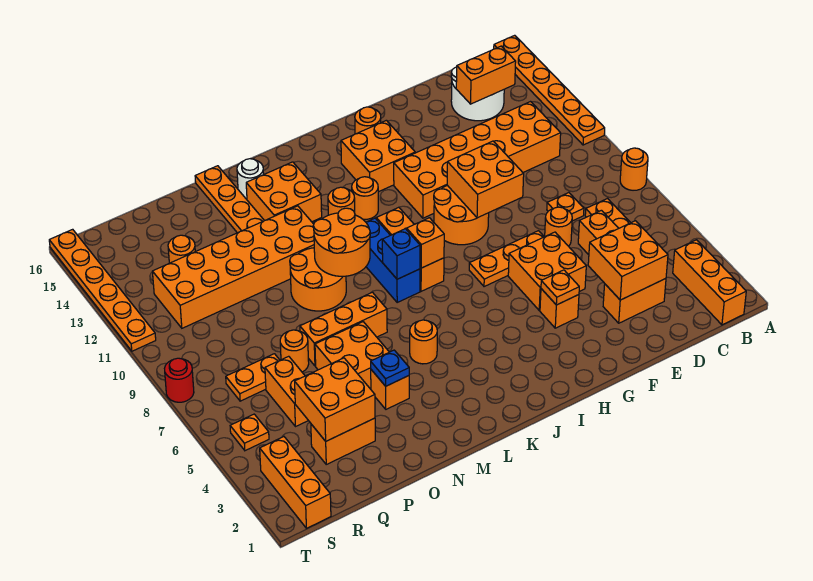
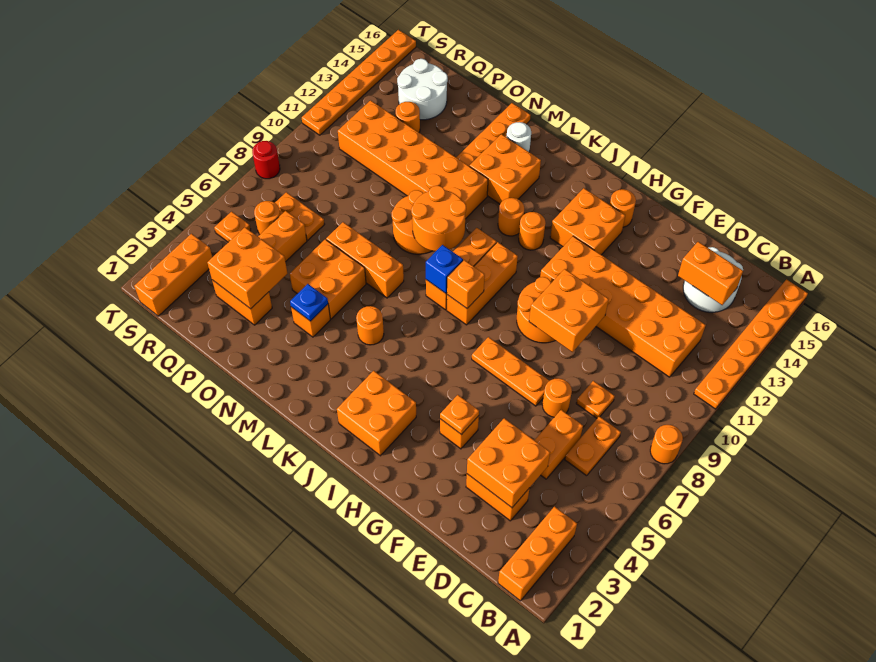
orange brick F5:G6 level 1 -> orange brick I2:J3 level 1
blue brick K8:K10 level 1 -> orange brick K8:K10 level 1
orange round brick P7 level 1 -> orange round brick R6 level 1
none -> white round brick Q14:R15 level 1

